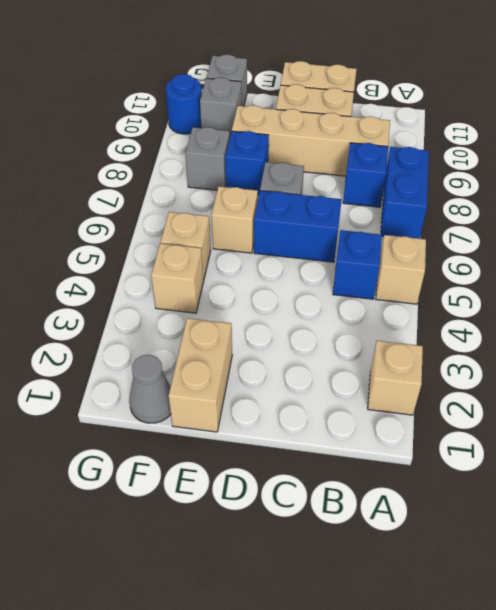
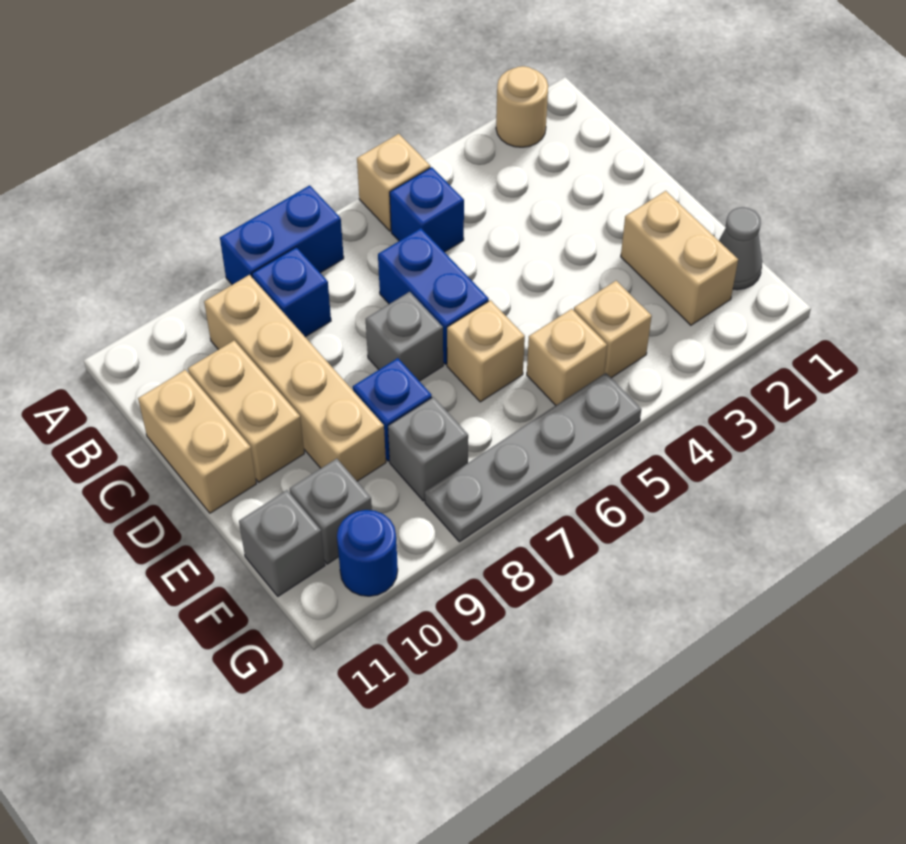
tan brick A2 level 1 -> tan round brick A2 level 1
tan brick E1:E2 level 1 -> tan brick E2:F2 level 1
none -> grey plate G5:G8 level 1

